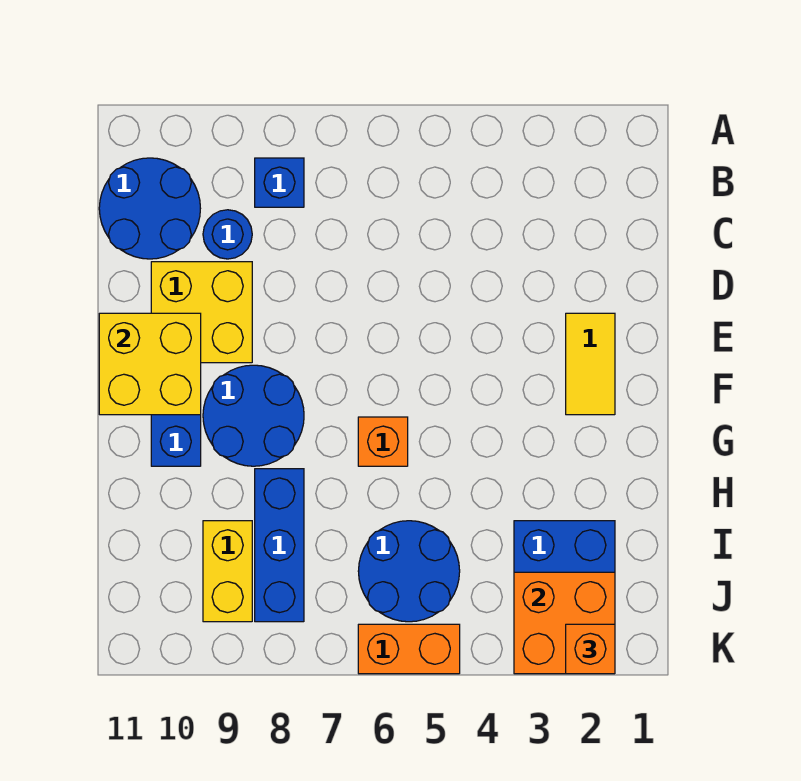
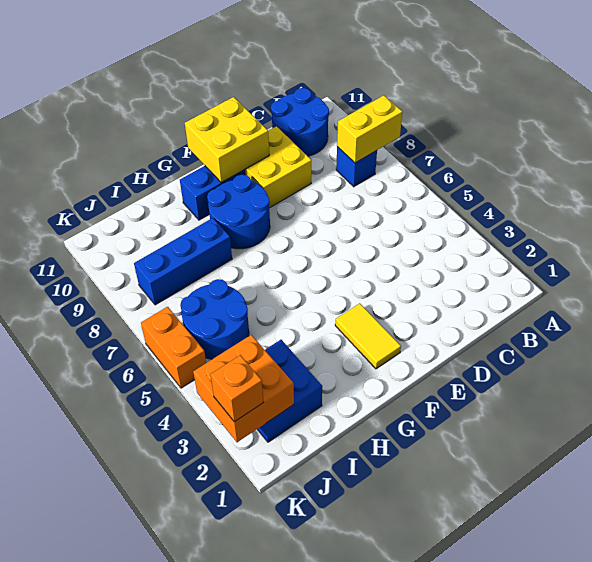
blue round brick C9 level 1 -> none
yellow tile E2:F2 level 1 -> yellow tile F2:F3 level 1
orange brick G6 level 1 -> none
yellow brick I9:J9 level 1 -> yellow brick A8:B8 level 2

